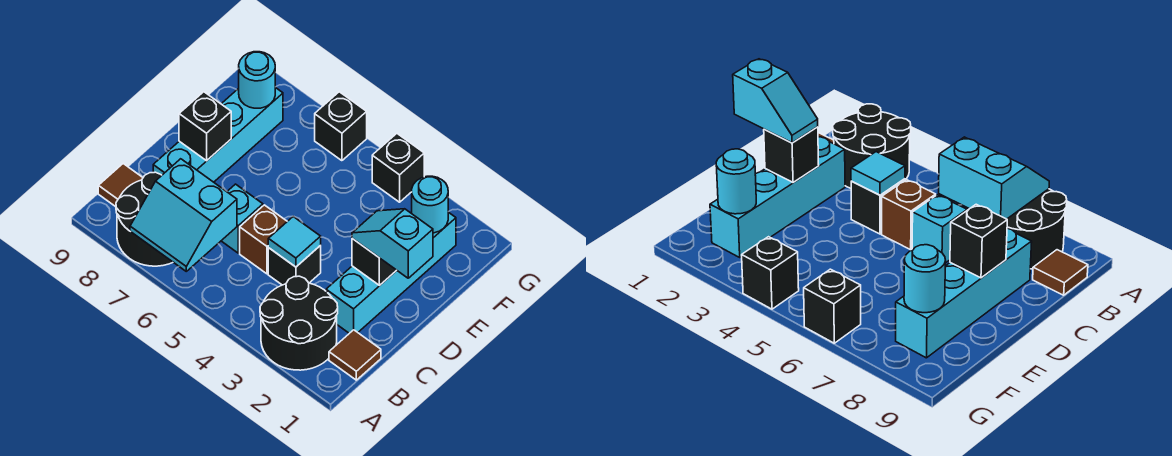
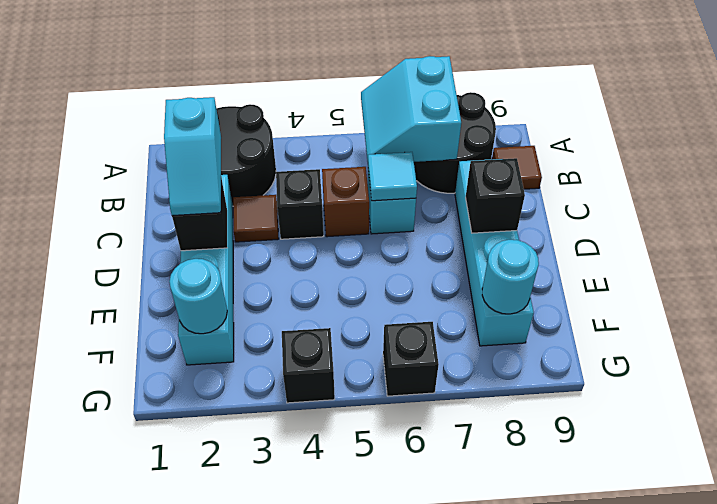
cyan slope A6:B7 level 2 top B -> cyan slope A6:B7 level 2 top 7
brown tile B1 level 1 -> brown tile C3 level 1
cyan tile C4 level 2 -> cyan tile C6 level 2
cyan slope D1:D2 level 3 top 1 -> cyan slope C2:D2 level 3 top C

